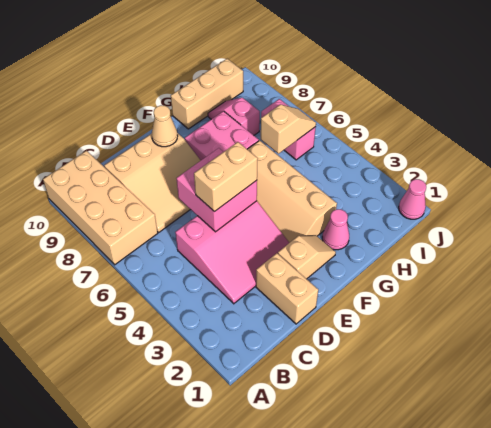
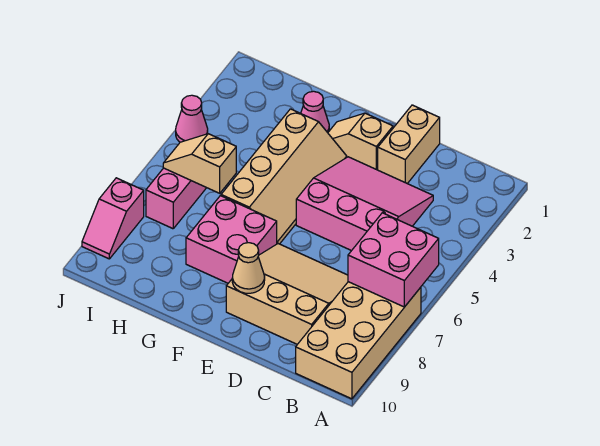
pink brick D5:E6 level 2 -> pink brick A6:B7 level 2
tan brick D5:E5 level 3 -> none
tan brick G10:I10 level 1 -> none
pink slope H8:H9 level 1 top 8 -> pink slope J8:J9 level 1 top 8
pink cone J1 level 1 -> pink cone J4 level 1

